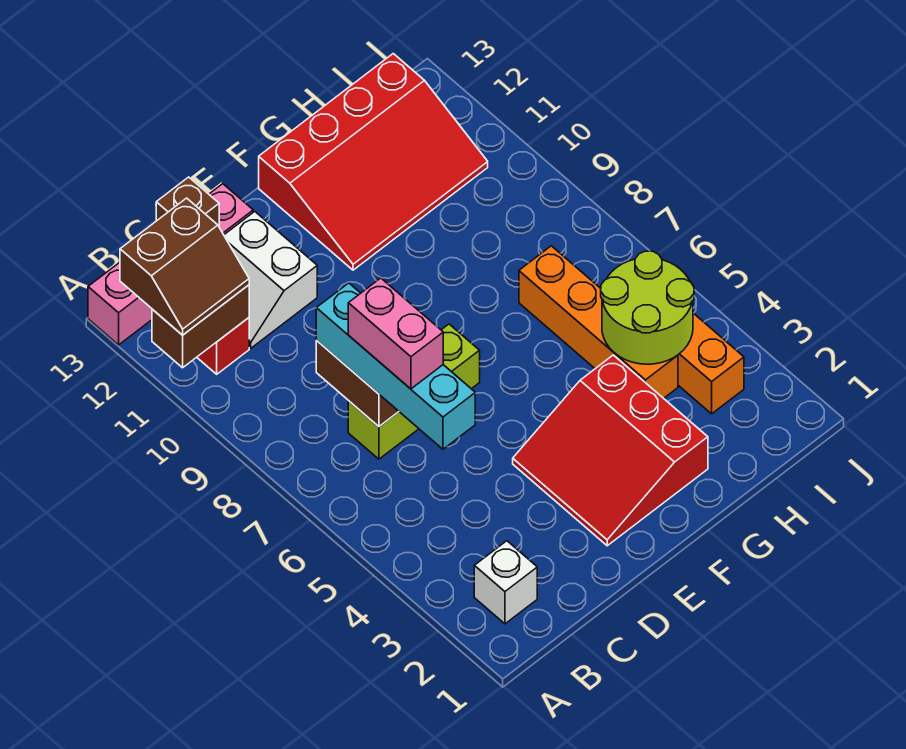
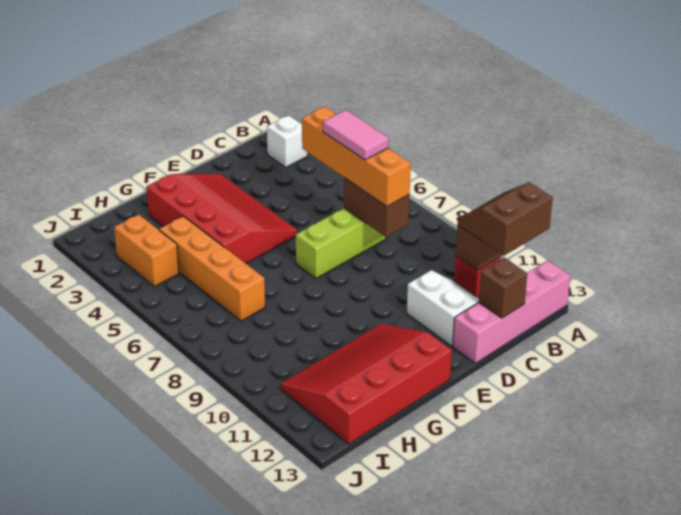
cyan brick C5:C8 level 3 -> orange brick C5:C8 level 3
pink brick C6:C7 level 4 -> pink tile C6:C7 level 4
red slope E2:G4 level 1 top G -> red slope E2:G5 level 1 top G
lime round brick H4:I5 level 2 -> none

